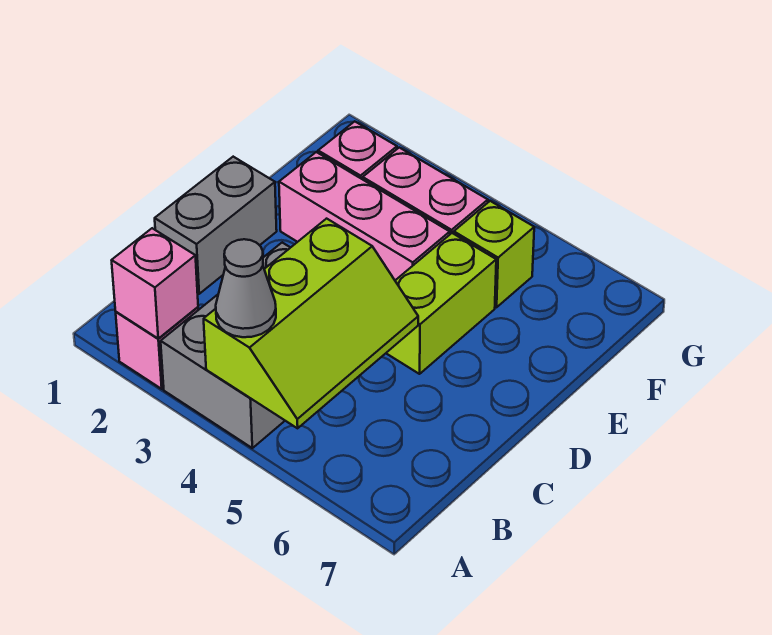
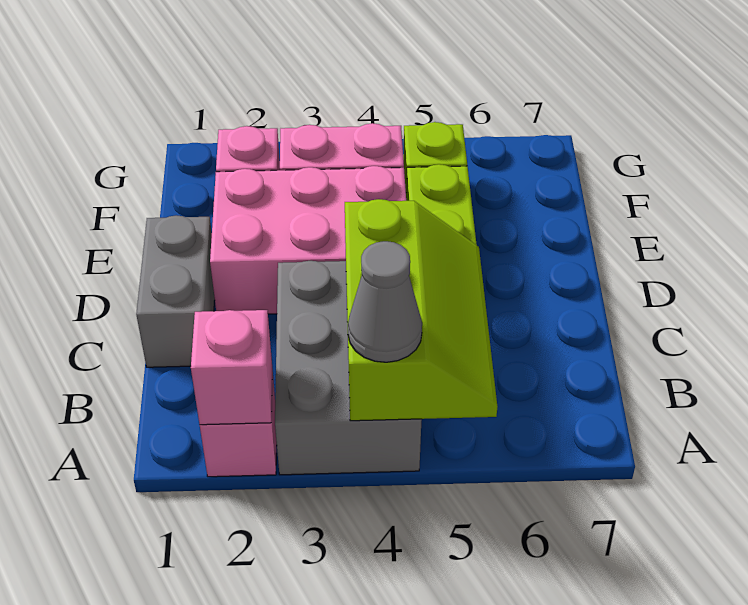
pink brick E2:E4 level 1 -> pink brick D2:E4 level 1

